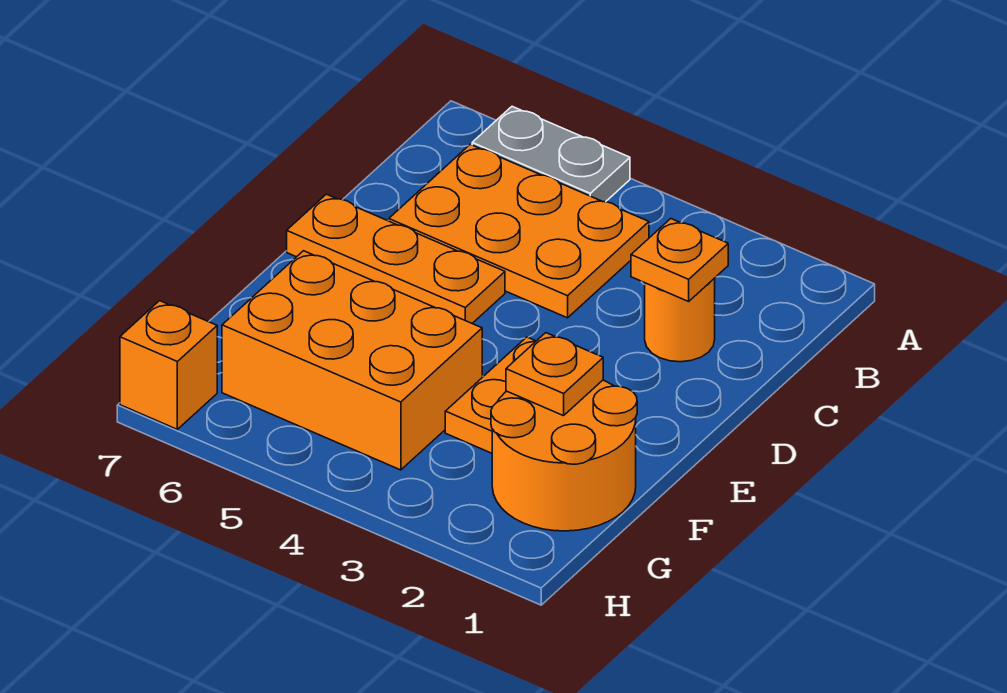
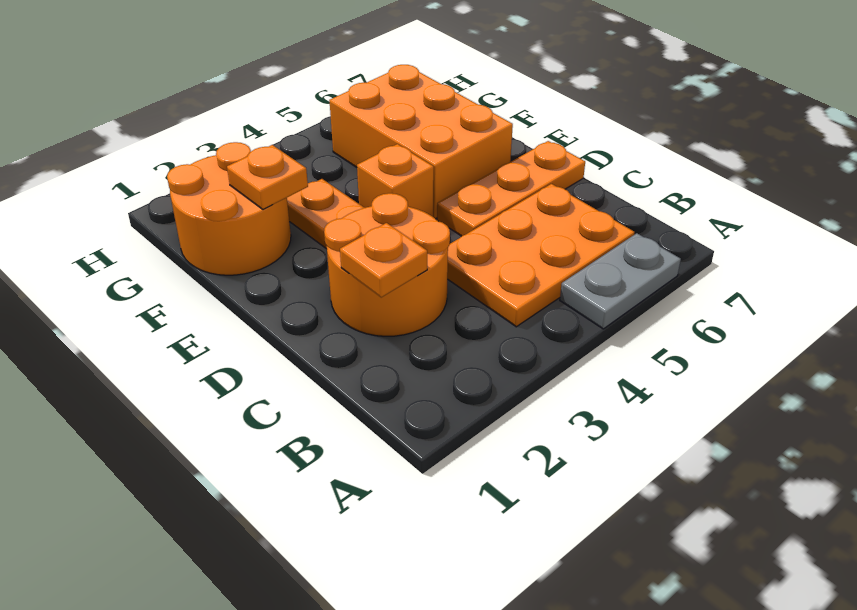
orange round brick C2 level 1 -> orange round brick C2:D3 level 1
orange brick F4:G6 level 1 -> orange brick E5:G6 level 1
orange brick H7 level 1 -> orange brick E4 level 1

